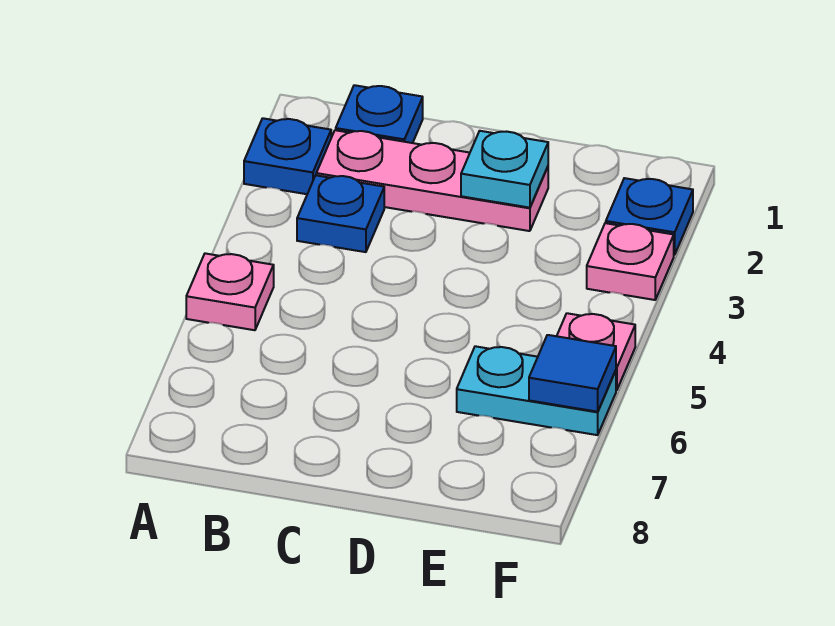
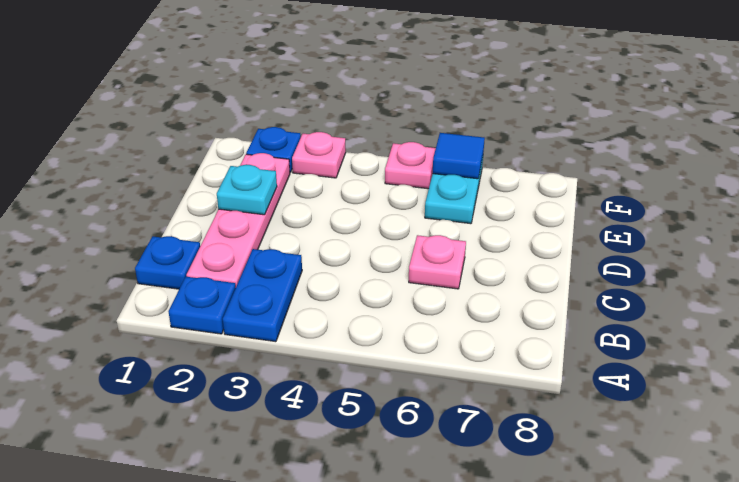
pink plate A5 level 1 -> pink plate C6 level 1
pink plate B2:D2 level 1 -> pink plate B2:E2 level 1
blue plate B3 level 1 -> blue plate A3:B3 level 1

